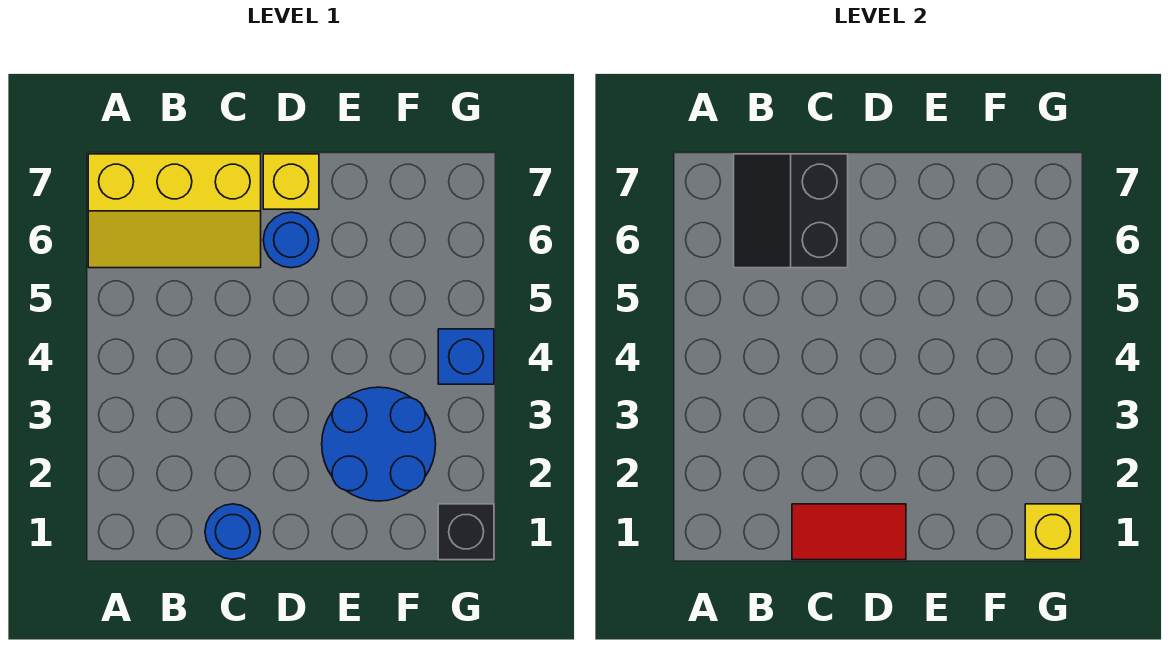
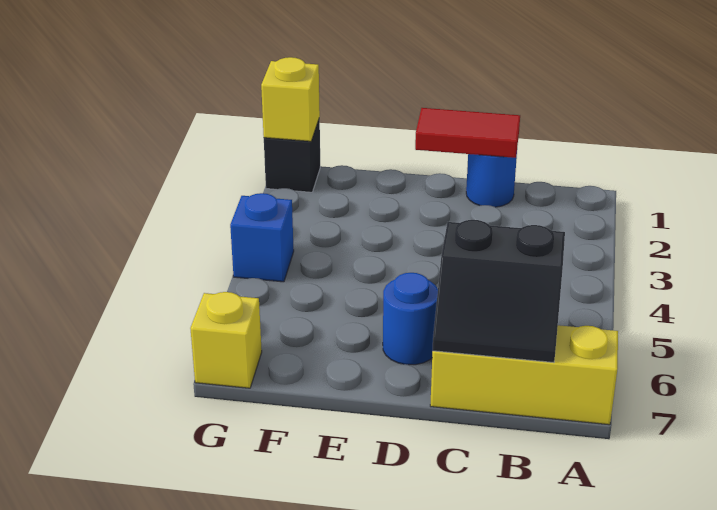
black slope B6:C7 level 2 top C -> black slope B6:C7 level 2 top 6
yellow brick D7 level 1 -> yellow brick G7 level 1
blue round brick E2:F3 level 1 -> none

